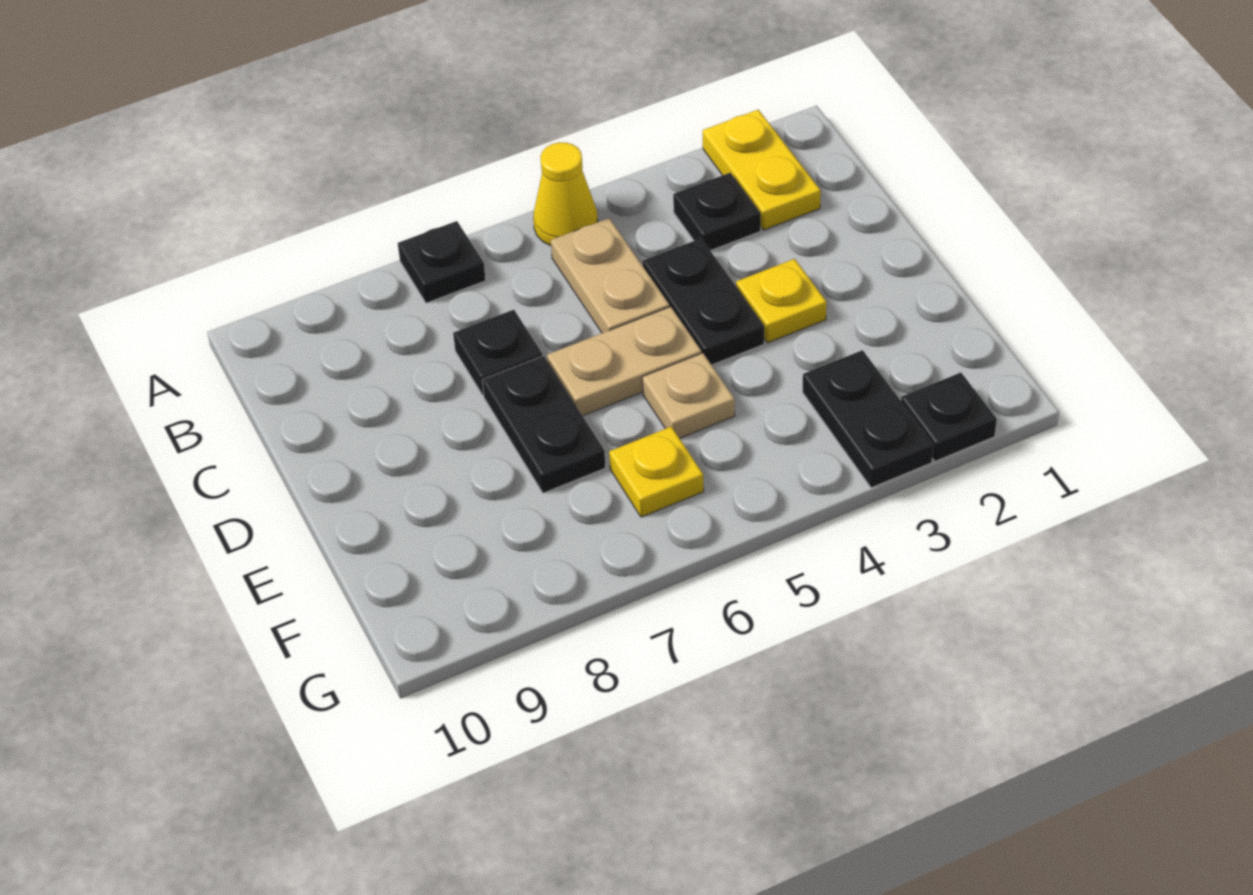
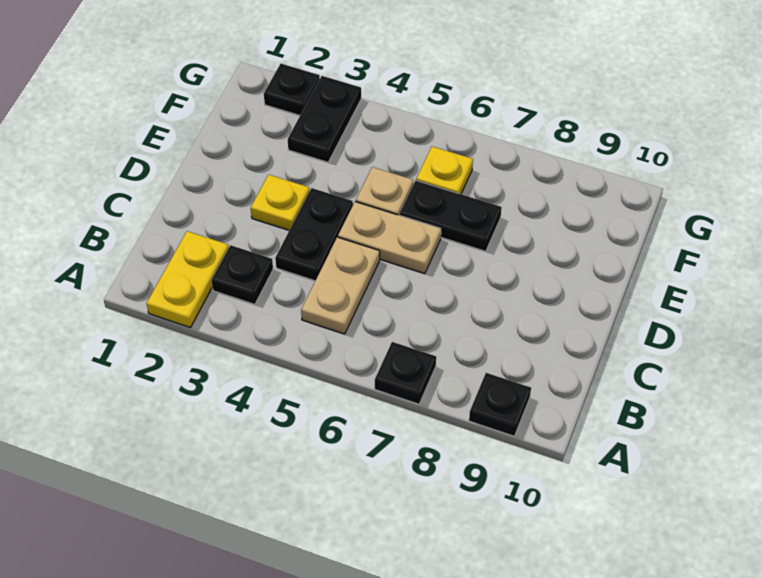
yellow cone A5 level 1 -> none
black plate C7 level 1 -> black plate A9 level 1
black plate D7:E7 level 1 -> black plate E6:E7 level 1

